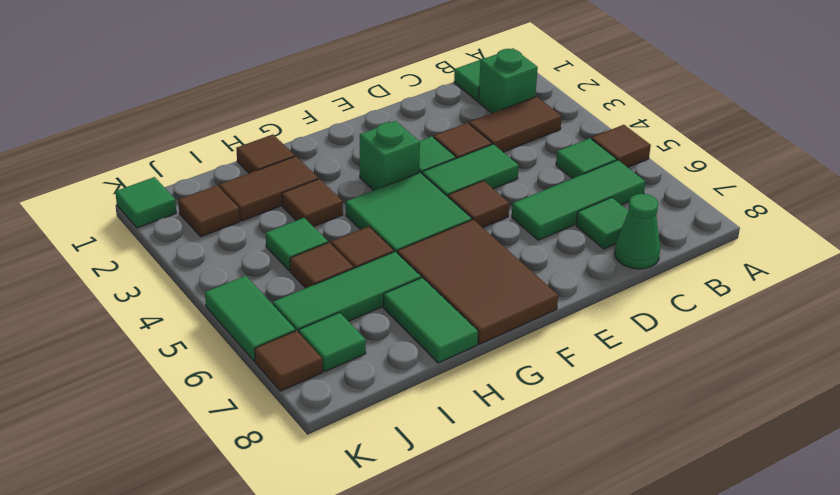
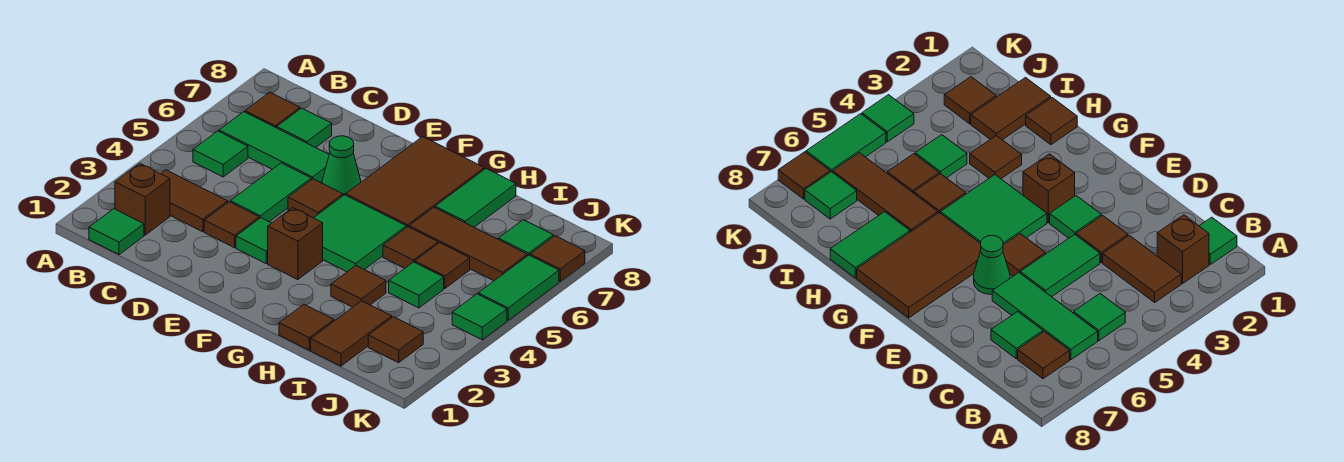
brown tile A5 level 1 -> brown tile B7 level 1
green brick B2 level 1 -> brown brick B2 level 1
green cone C8 level 1 -> green cone E6 level 1
green tile D4:E4 level 1 -> green tile D4:D5 level 1
green brick F3 level 1 -> brown brick F3 level 1
brown tile H2:I2 level 1 -> brown tile I1:I2 level 1
green tile H6:J6 level 1 -> brown tile H6:J6 level 1
green tile K1 level 1 -> green tile K4 level 1

